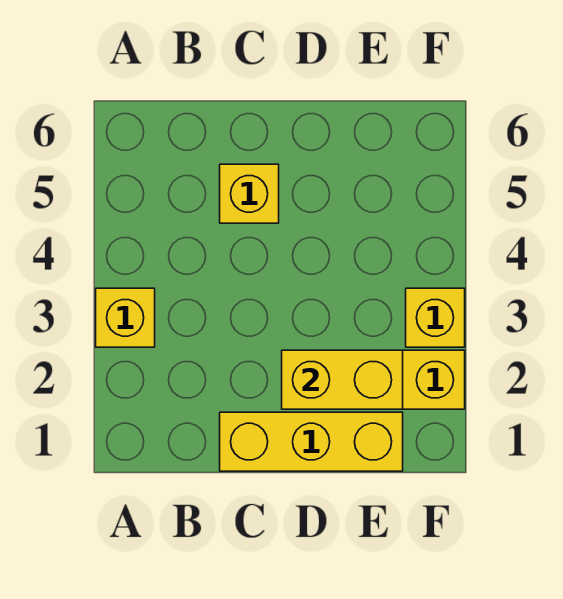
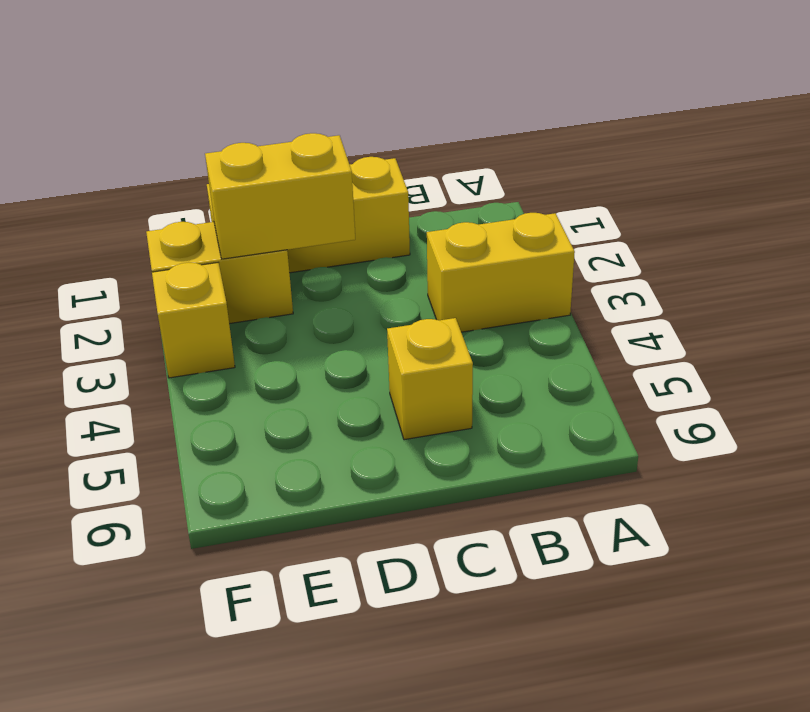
yellow brick A3 level 1 -> yellow brick A3:B3 level 1

